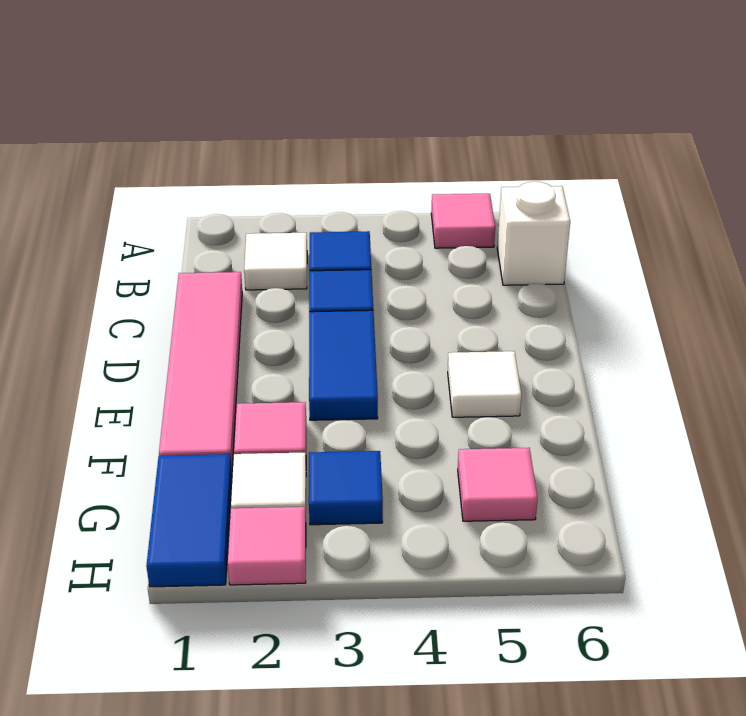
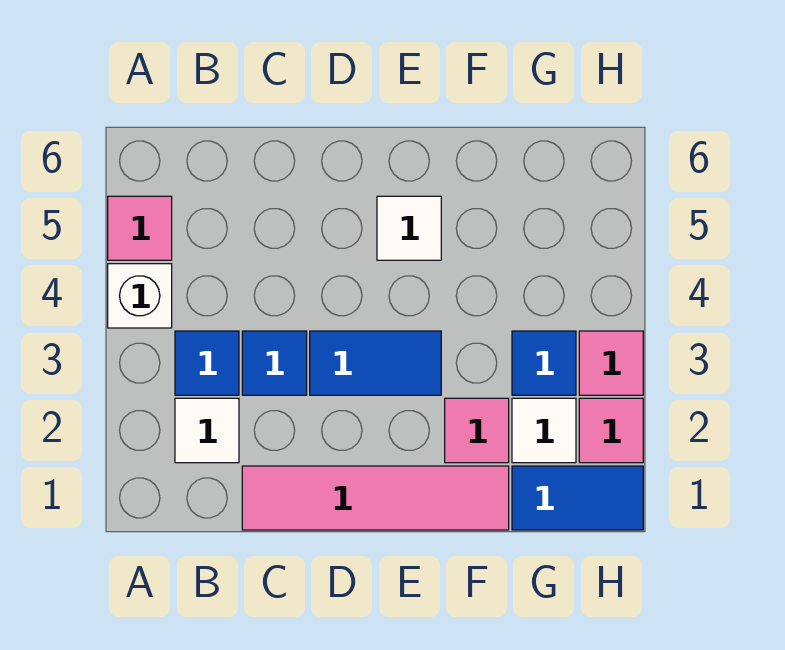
white brick B6 level 1 -> white brick A4 level 1
pink tile G5 level 1 -> pink tile H3 level 1

